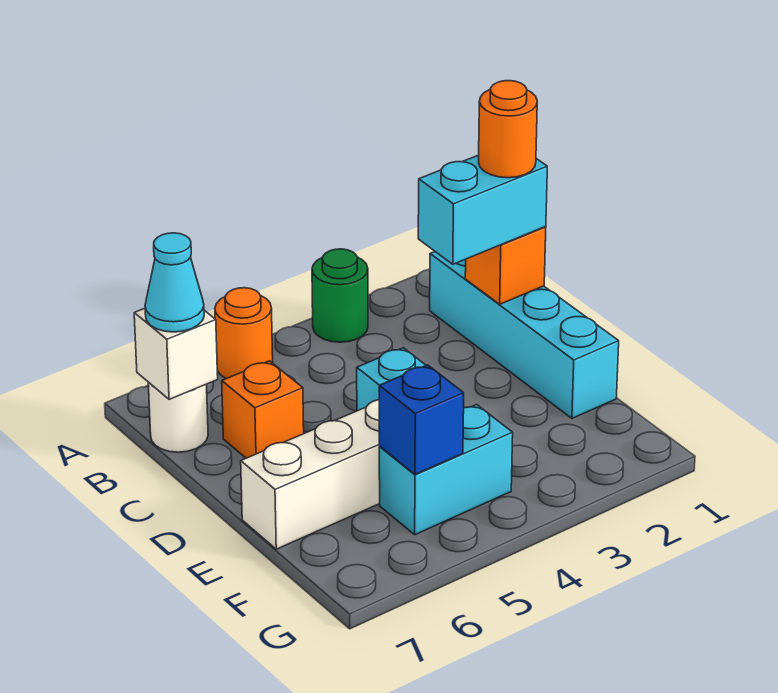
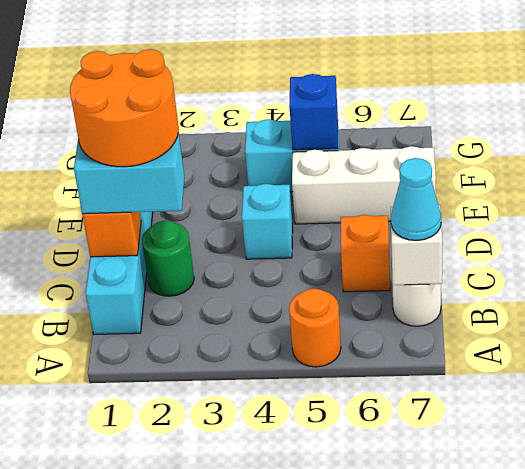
green round brick A3 level 1 -> green round brick C2 level 1
orange round brick C1 level 4 -> orange round brick C1:D2 level 4

